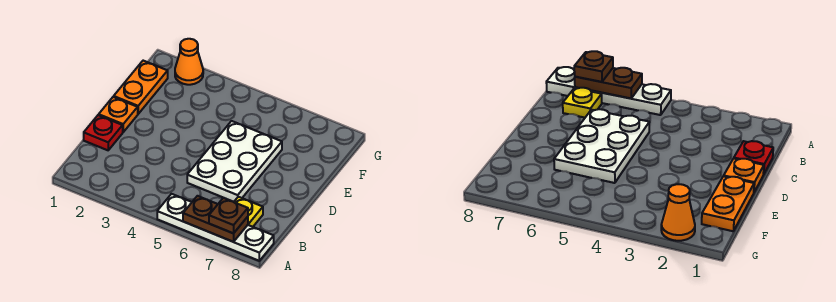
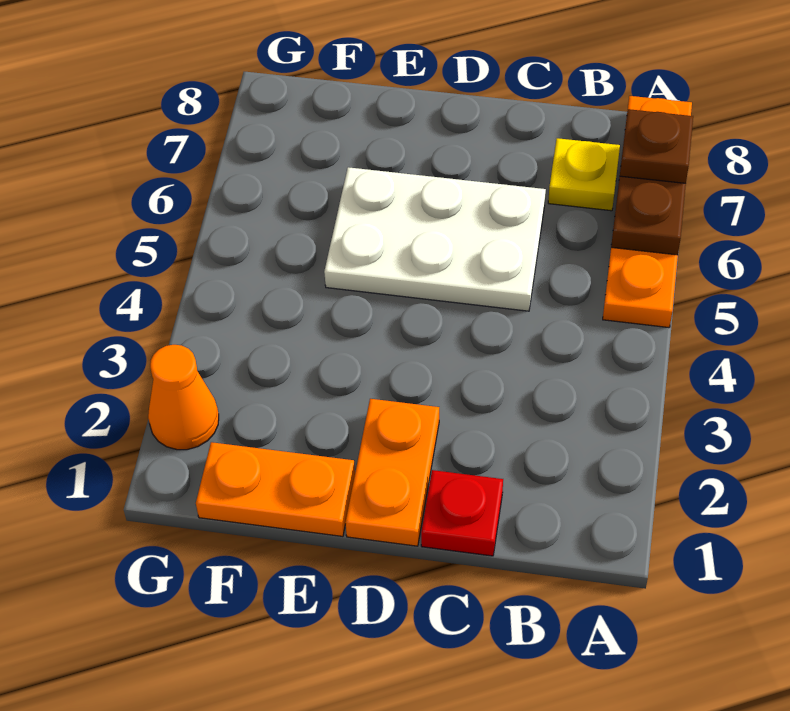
white plate A5:A8 level 1 -> orange plate A5:A8 level 1
orange plate D1 level 1 -> orange plate D1:D2 level 1

